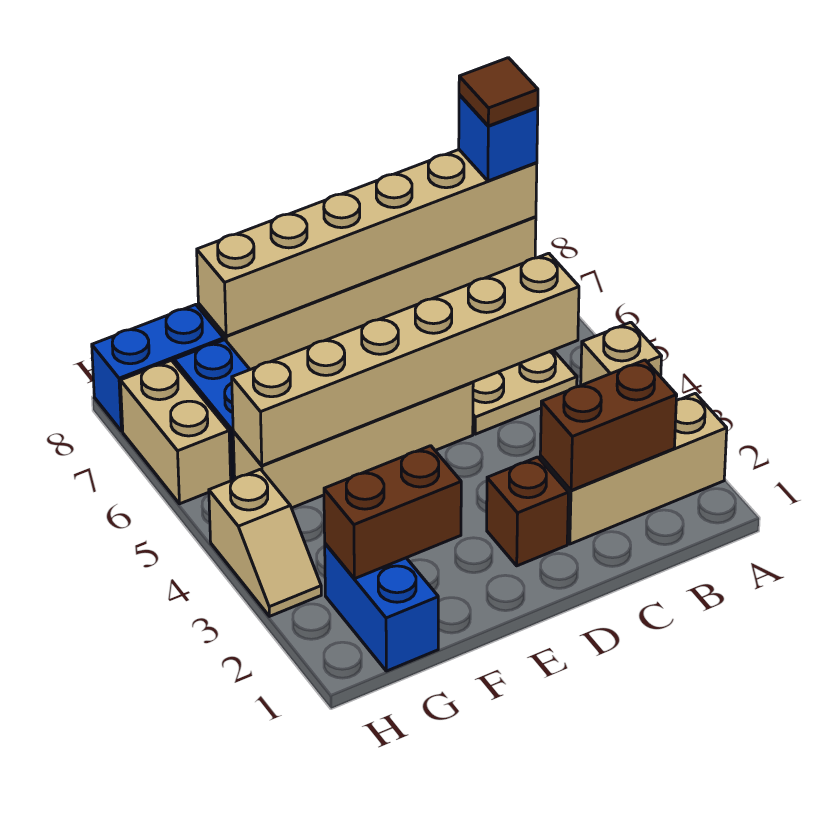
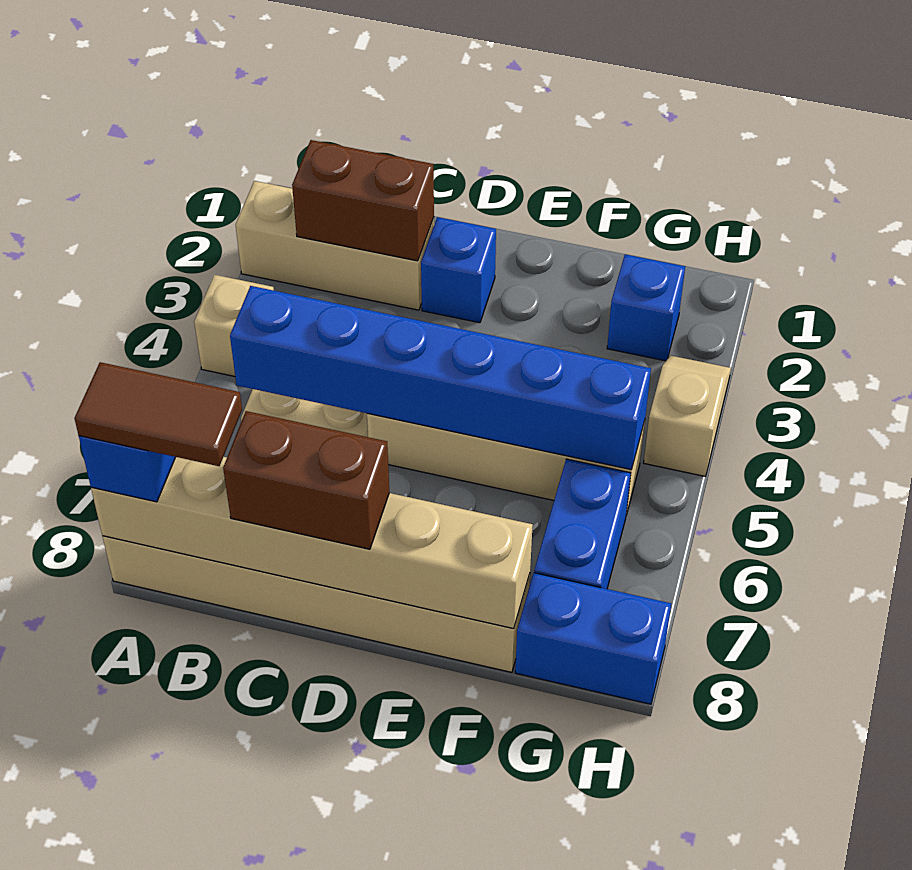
brown tile A8 level 4 -> brown tile A8:B8 level 4
tan brick B5:G5 level 2 -> blue brick B5:G5 level 2
brown brick D2 level 1 -> blue brick D2 level 1
brown brick F2:G2 level 2 -> brown brick C8:D8 level 3
blue brick G1:G2 level 1 -> blue brick G2 level 1
tan brick H6:H7 level 1 -> none

